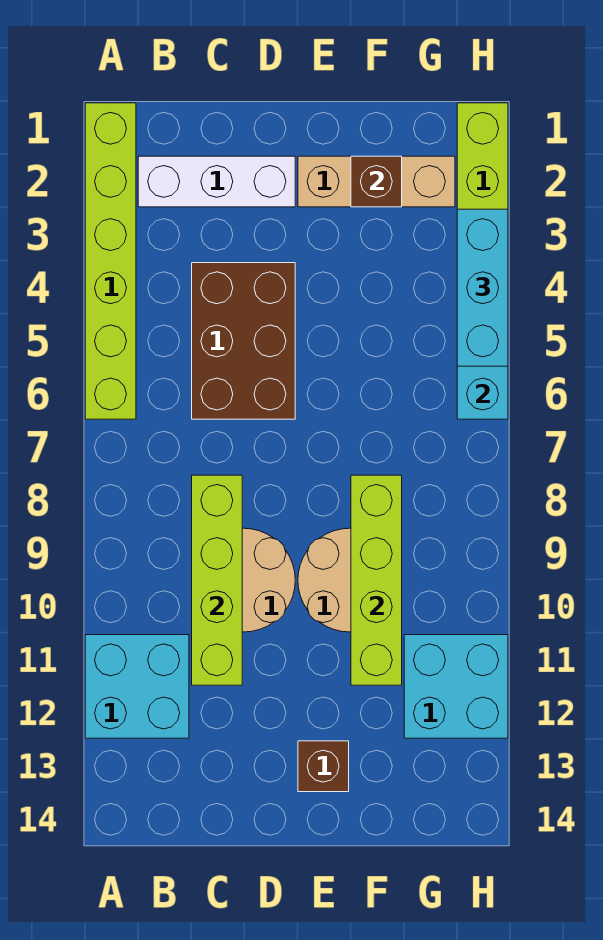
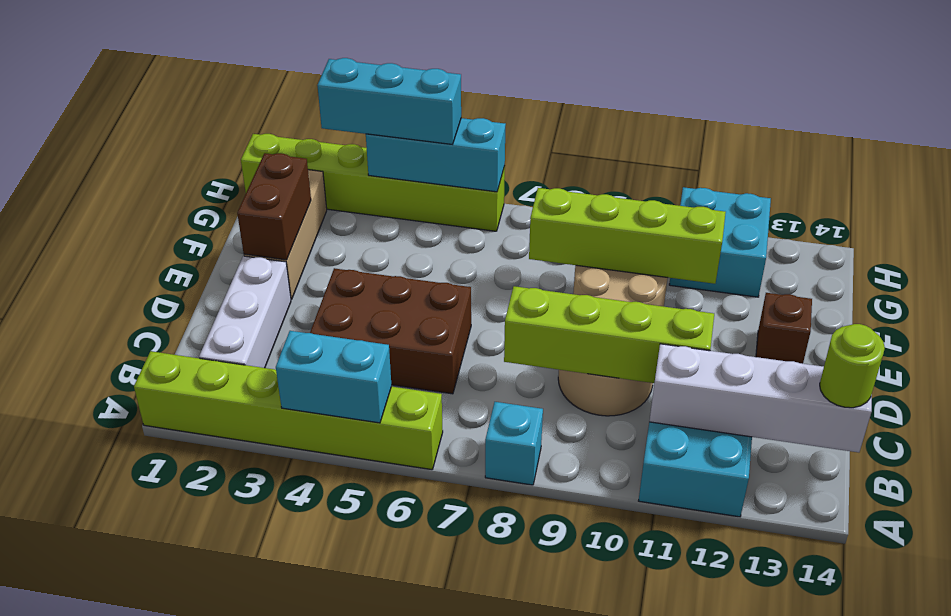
none -> cyan brick A4:A5 level 2
none -> cyan brick A8 level 1
none -> white brick B11:B14 level 2
none -> lime round brick B14 level 3
brown brick F2 level 2 -> brown brick E2:F2 level 2

